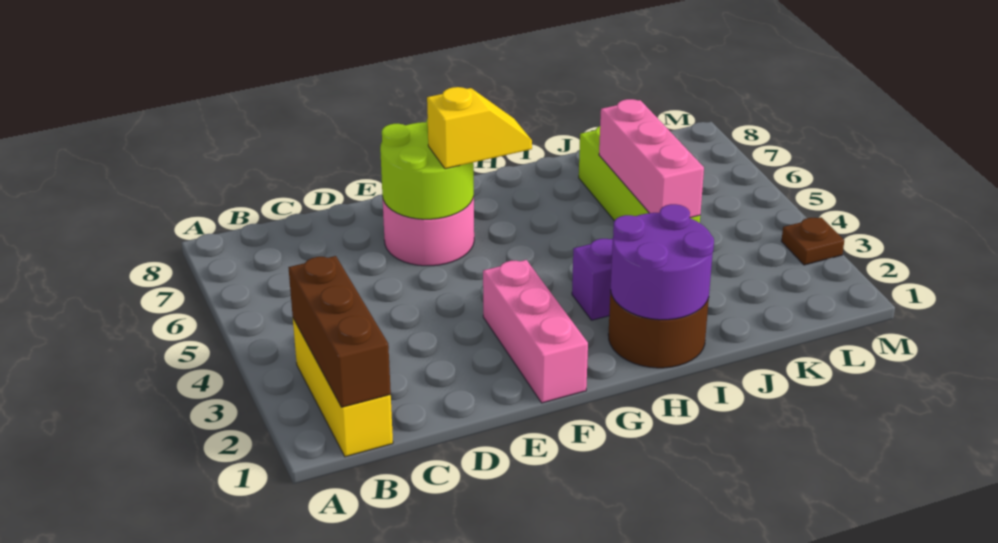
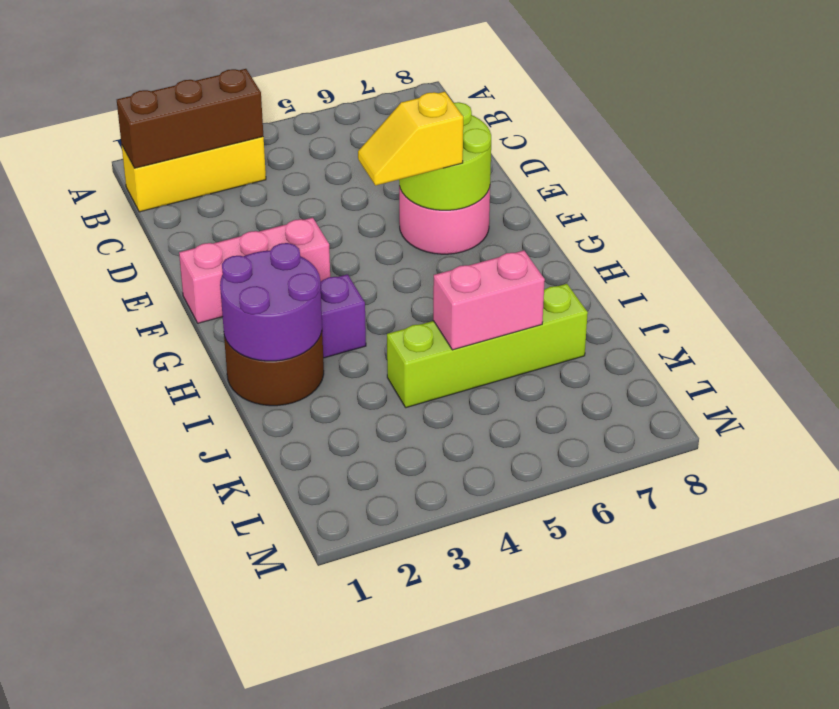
yellow slope F6:G6 level 3 top F -> yellow slope F5:F6 level 3 top 6
pink brick J4:J6 level 2 -> pink brick J5:J6 level 2
brown plate M3 level 1 -> none

